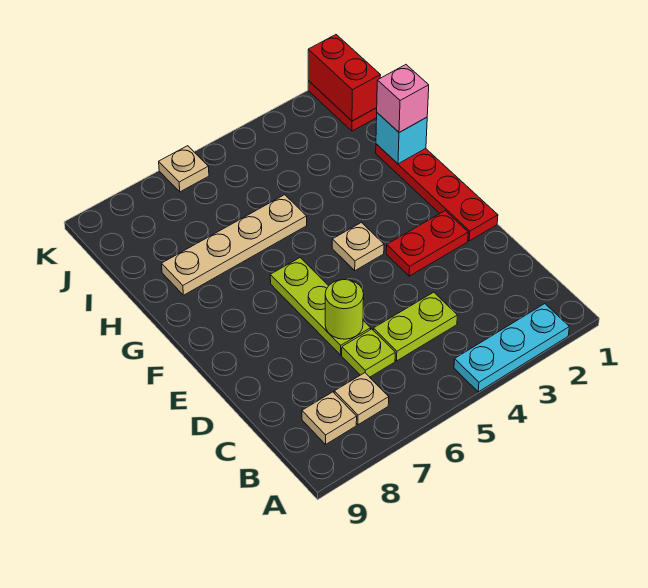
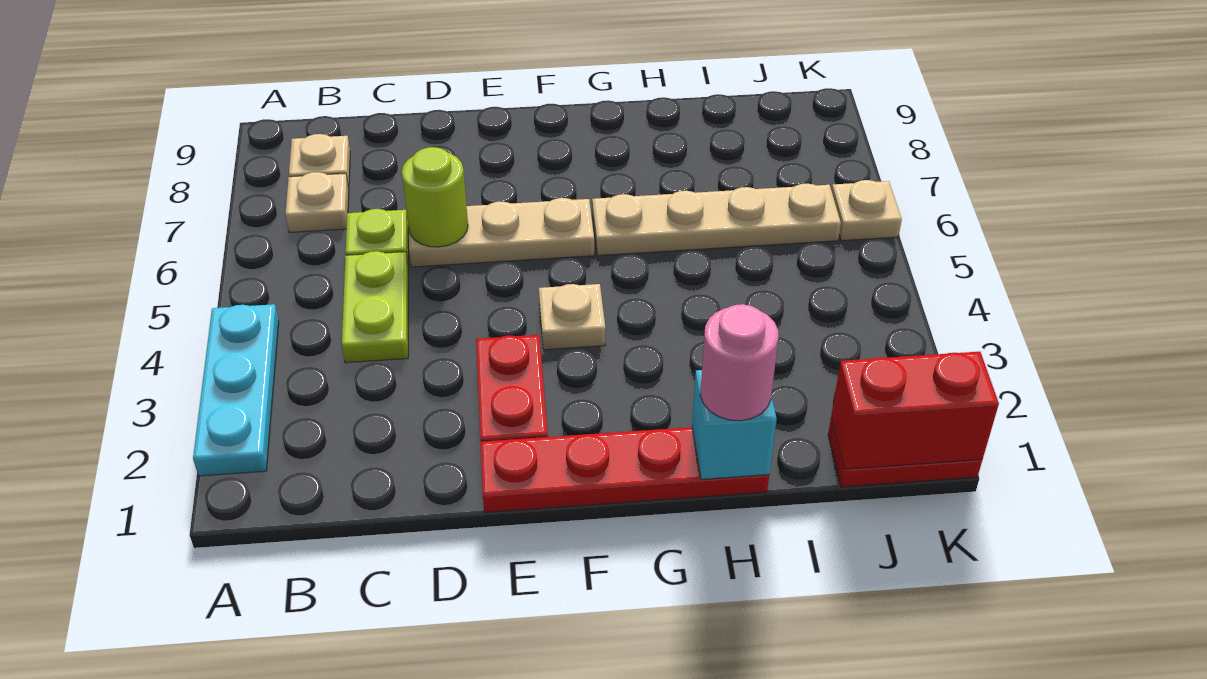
lime plate D6:F6 level 1 -> tan plate D6:F6 level 1
pink brick H1 level 3 -> pink round brick H1 level 3
tan plate H5:H8 level 1 -> tan plate G6:J6 level 1

